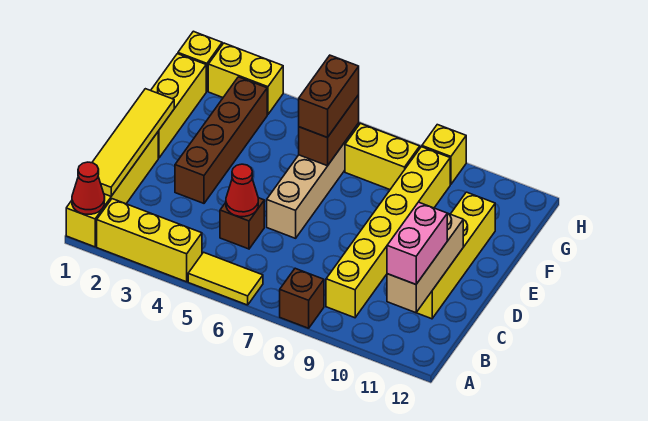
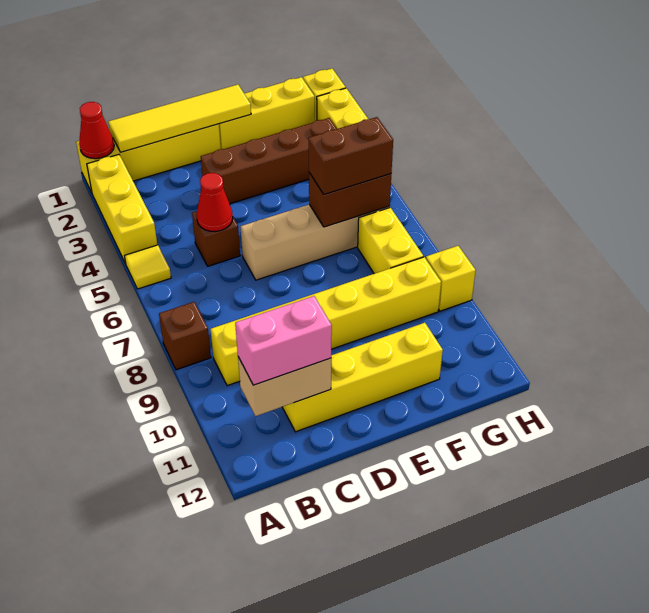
yellow tile A5:A6 level 1 -> yellow tile A5 level 1
tan brick B11:D11 level 2 -> tan brick B11:C11 level 2

